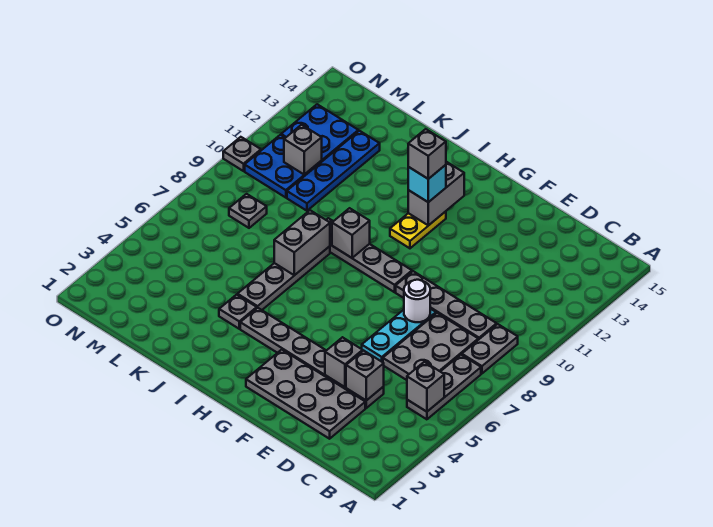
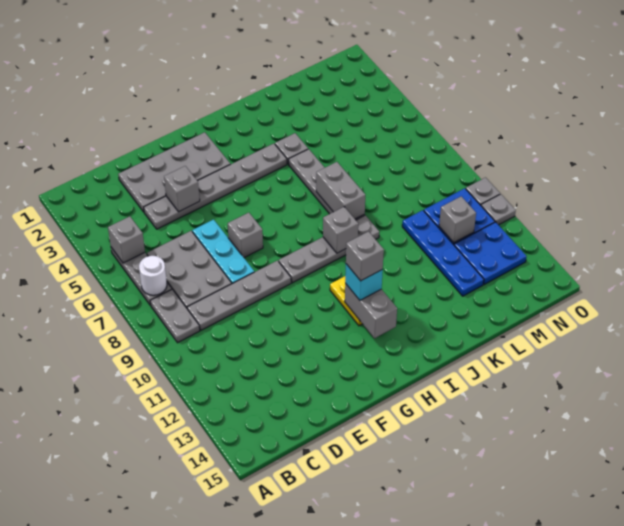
grey brick D4 level 2 -> grey brick F7 level 1
white round brick E8 level 2 -> white round brick B7 level 2
grey plate M8 level 1 -> grey plate O11 level 1

